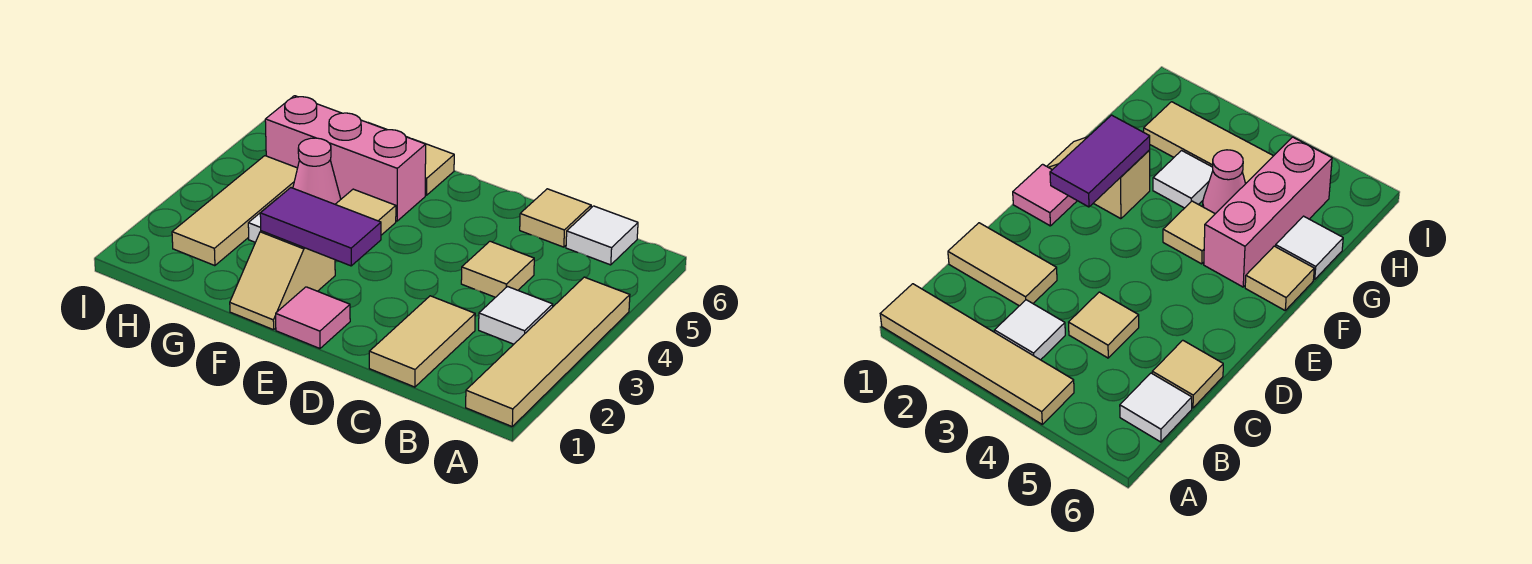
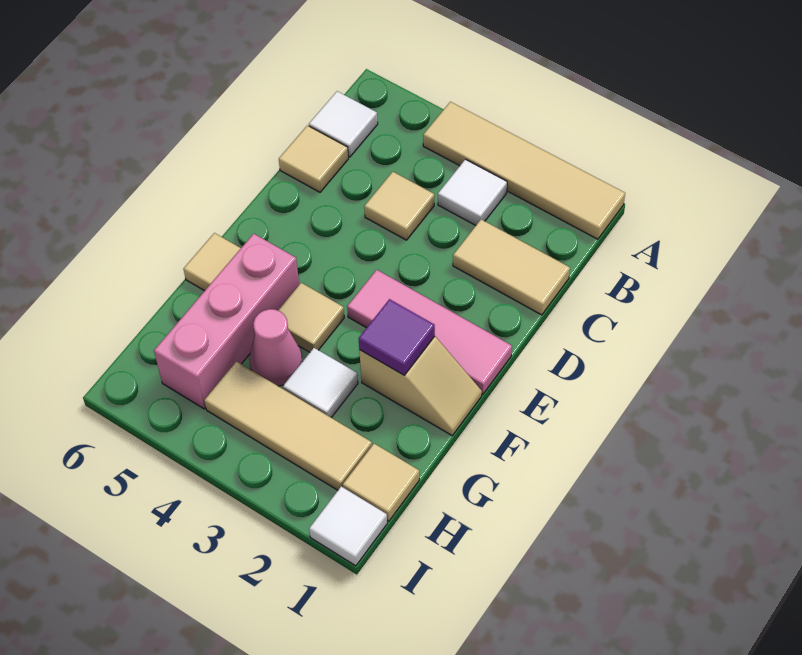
pink tile E1 level 1 -> pink tile E1:E3 level 1
purple tile E2:F2 level 2 -> purple tile F2 level 2
white tile G6 level 1 -> white tile I1 level 1
none -> tan tile H1 level 1

